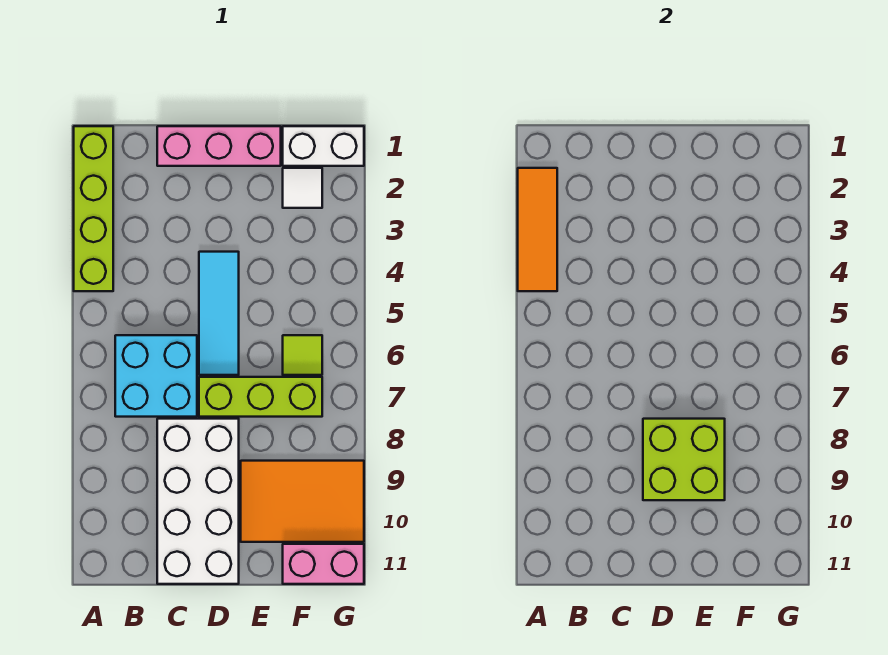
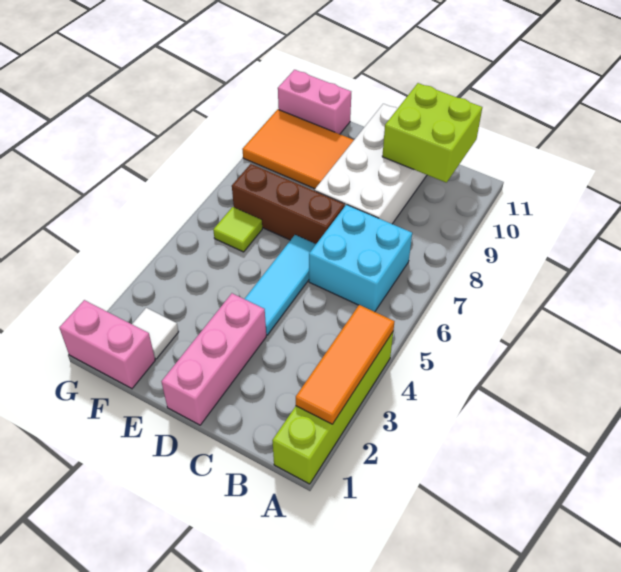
pink brick C1:E1 level 1 -> pink brick D1:D3 level 1
lime brick D7:F7 level 1 -> brown brick D7:F7 level 1
lime brick D8:E9 level 2 -> lime brick B10:C11 level 2
white brick F1:G1 level 1 -> pink brick F1:G1 level 1

